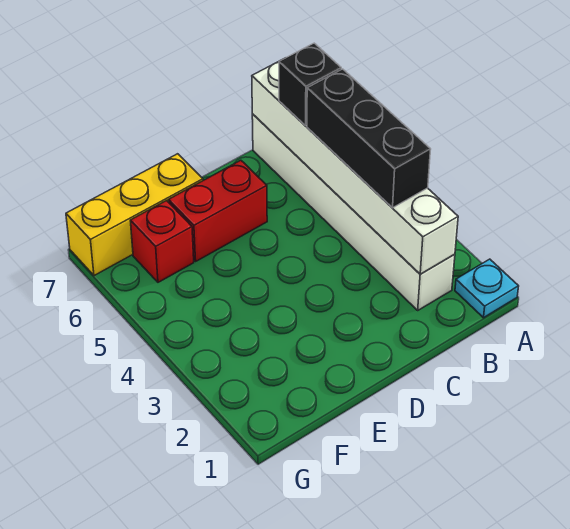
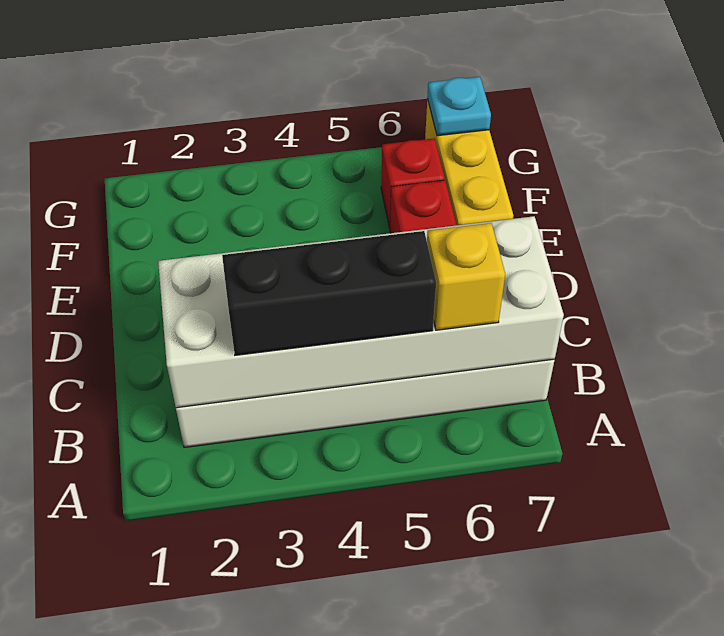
cyan plate A1 level 1 -> cyan plate G7 level 2
white brick B2:B7 level 2 -> white brick B2:C7 level 2
black brick B6 level 3 -> yellow brick B6 level 3

